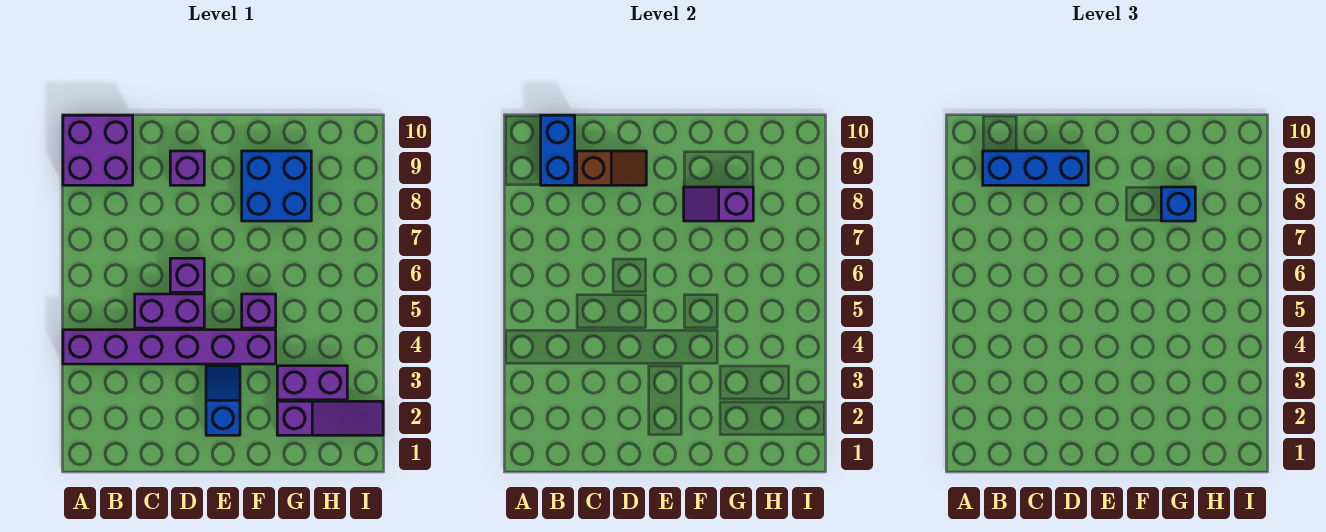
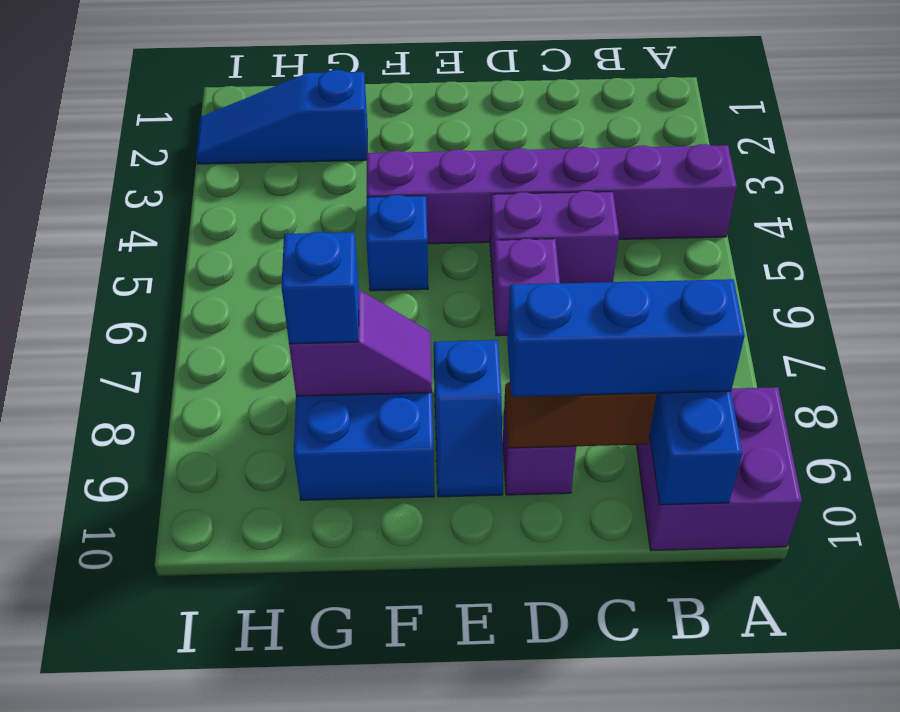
blue slope E2:E3 level 1 top 2 -> blue slope E8:E9 level 1 top 8
purple brick F5 level 1 -> blue brick F5 level 1
purple slope G2:I2 level 1 top G -> blue slope G2:I2 level 1 top G
purple brick G3:H3 level 1 -> none

